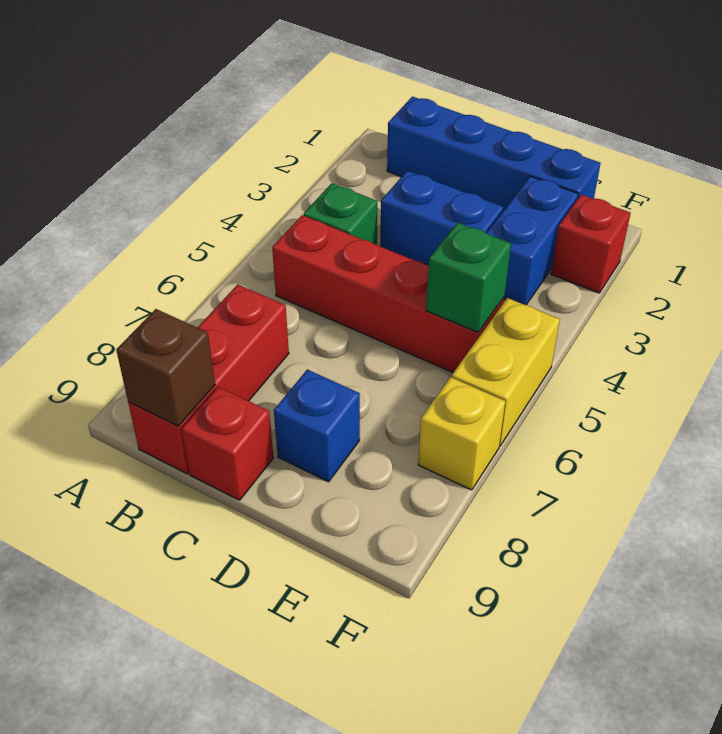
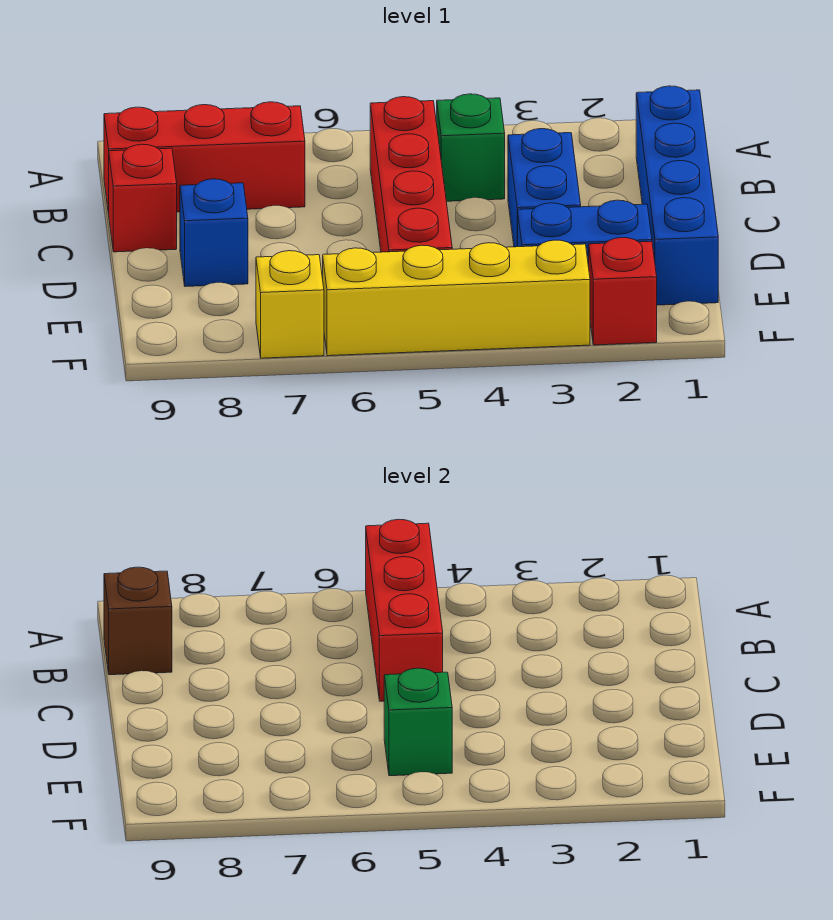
none -> red brick A5:C5 level 2
yellow brick F5:F6 level 1 -> yellow brick F3:F6 level 1

